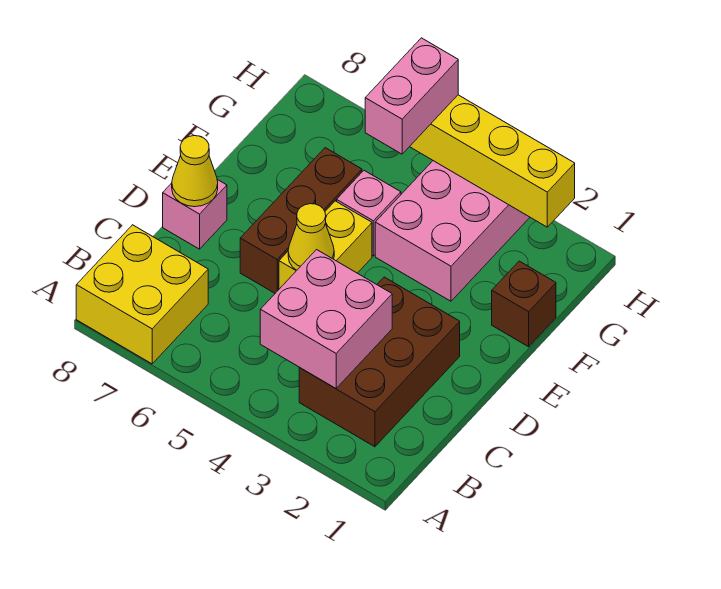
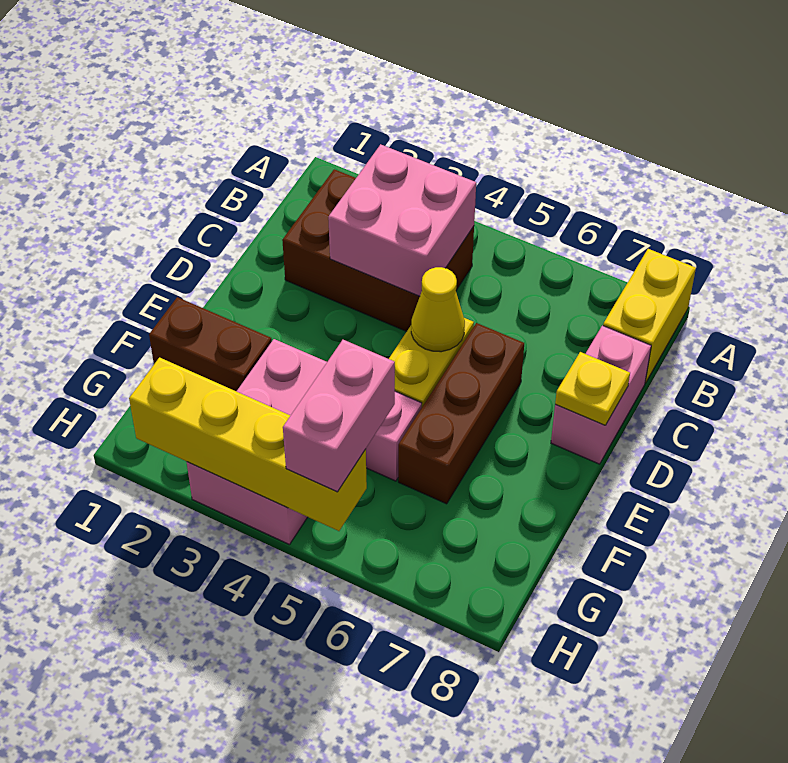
yellow brick A7:B8 level 1 -> yellow brick A8:B8 level 1
brown brick B2:D3 level 1 -> brown brick B2:C4 level 1
pink brick D8 level 1 -> pink brick C8:D8 level 1
yellow cone D8 level 2 -> yellow plate D8 level 2
brown brick F1 level 1 -> brown brick F1:F2 level 1

